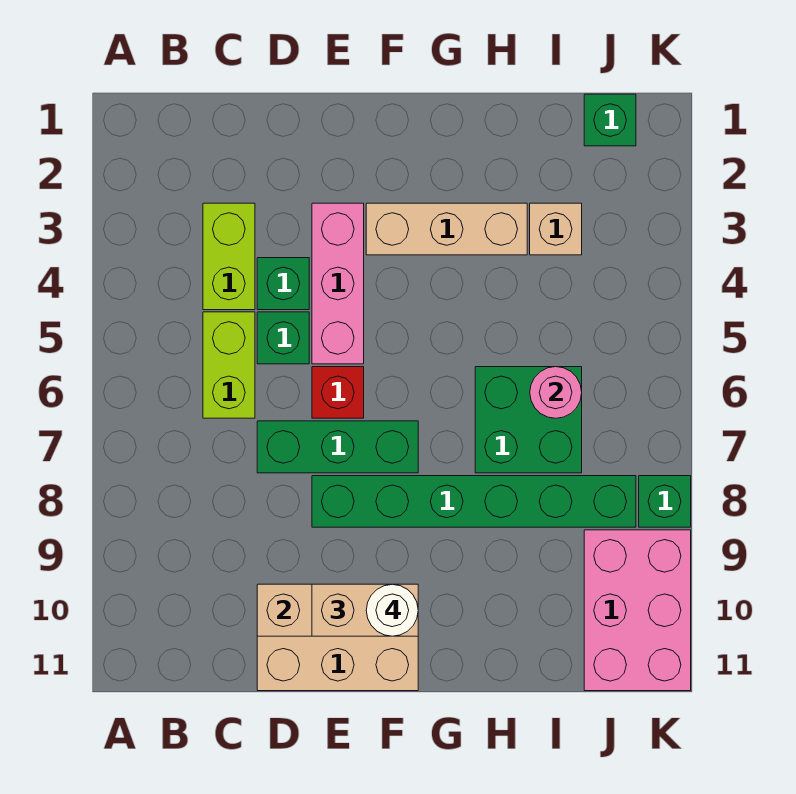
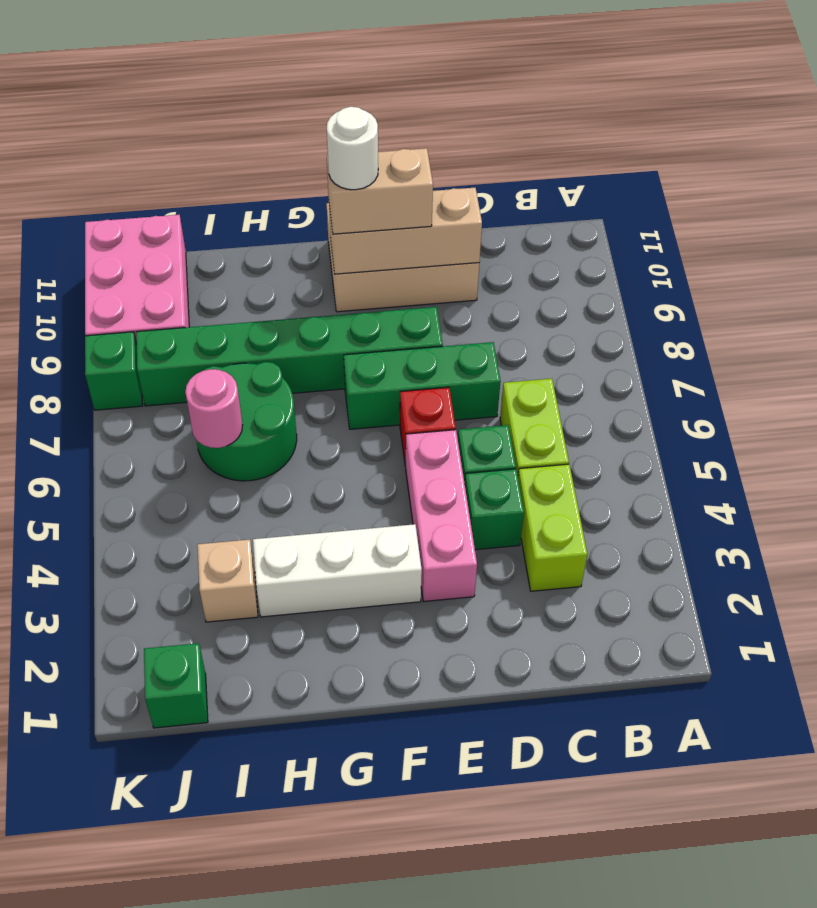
tan brick F3:H3 level 1 -> white brick F3:H3 level 1
green brick H6:I7 level 1 -> green round brick H6:I7 level 1

